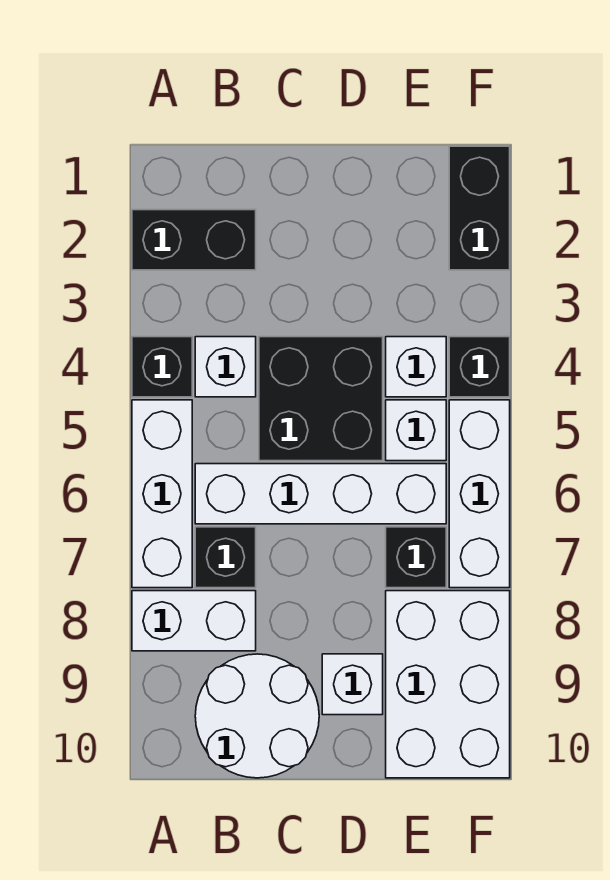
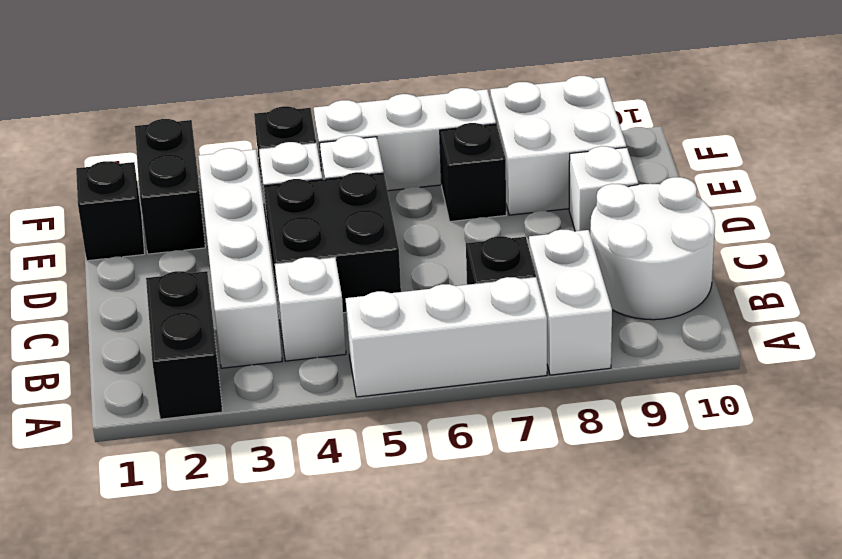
black brick A4 level 1 -> black brick E1 level 1
white brick B6:E6 level 1 -> white brick B3:E3 level 1
white brick E8:F10 level 1 -> white brick E8:F9 level 1
black brick F1:F2 level 1 -> black brick E2:F2 level 1

